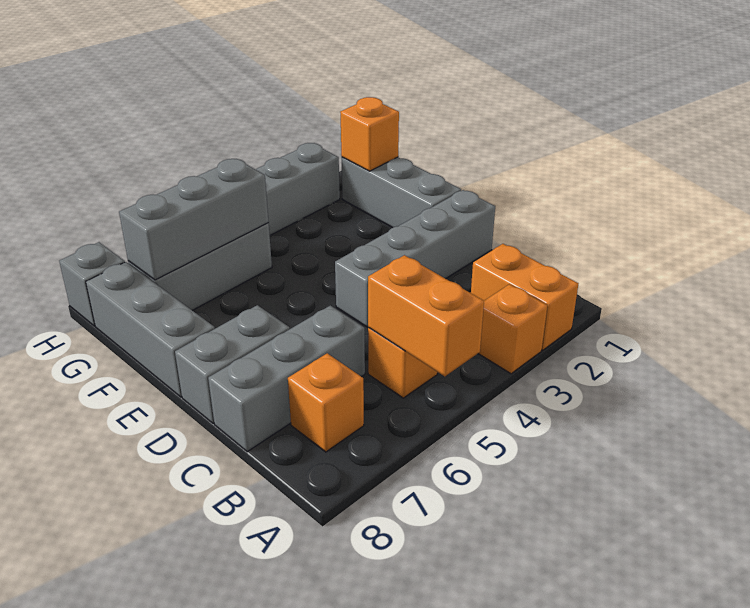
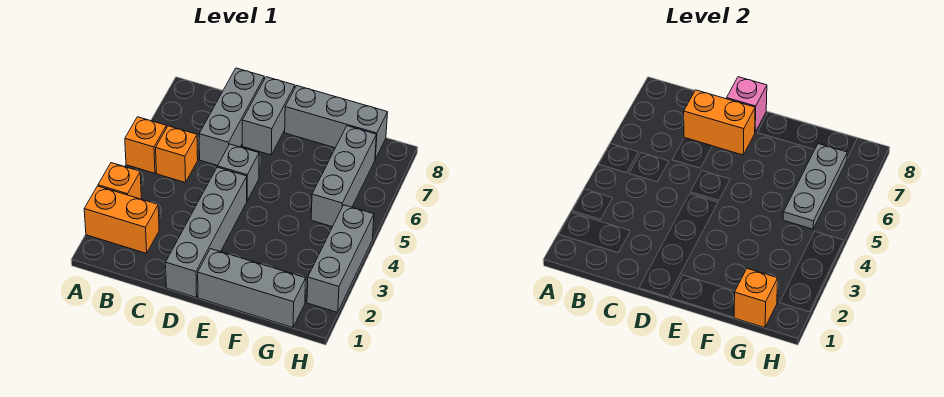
orange brick A5:B5 level 2 -> orange brick C7:D7 level 2
orange brick B7 level 1 -> orange brick A5 level 1
none -> pink brick D8 level 2
grey brick G5:G7 level 2 -> grey plate G5:G7 level 2
grey brick H8 level 1 -> grey brick D5 level 1

